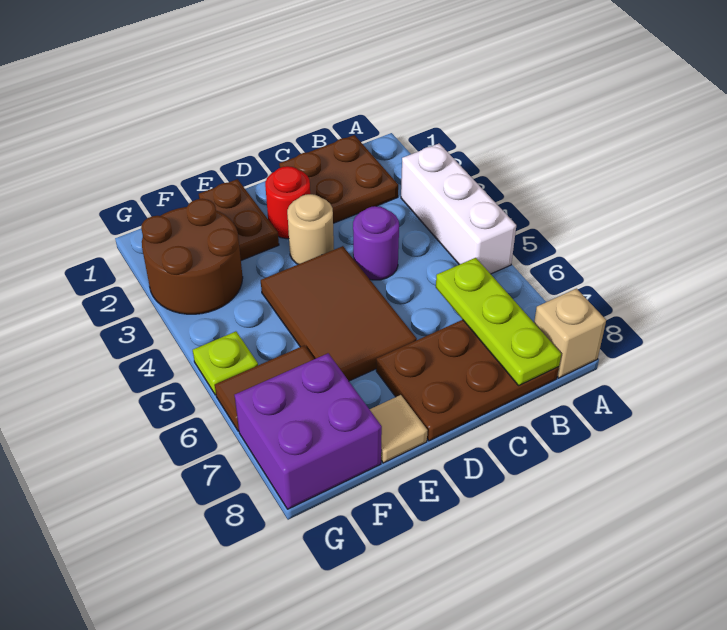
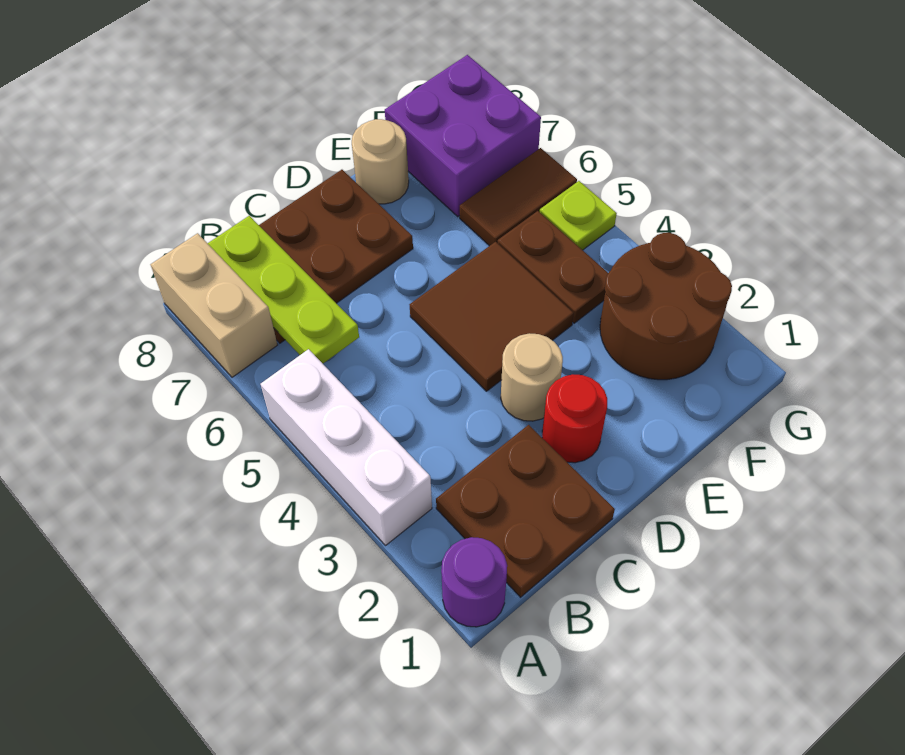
tan brick A8 level 1 -> tan brick A7:A8 level 1
purple round brick C4 level 1 -> purple round brick A1 level 1
brown tile D4:E6 level 1 -> brown tile D4:E5 level 1
brown plate E1:E2 level 1 -> brown plate F4:F5 level 1
tan tile E8 level 1 -> tan round brick E8 level 1

